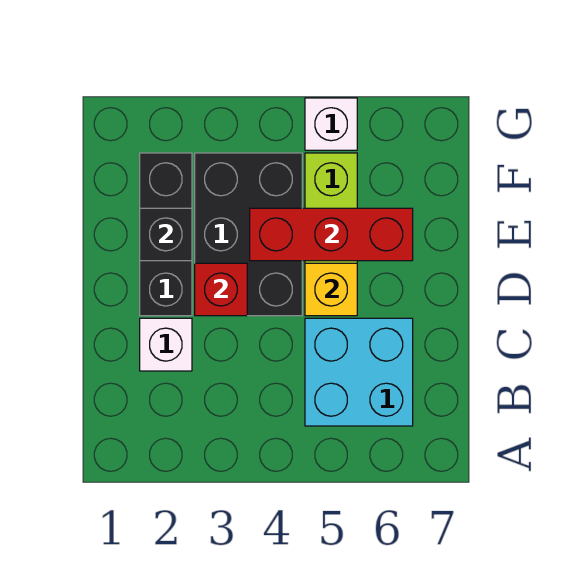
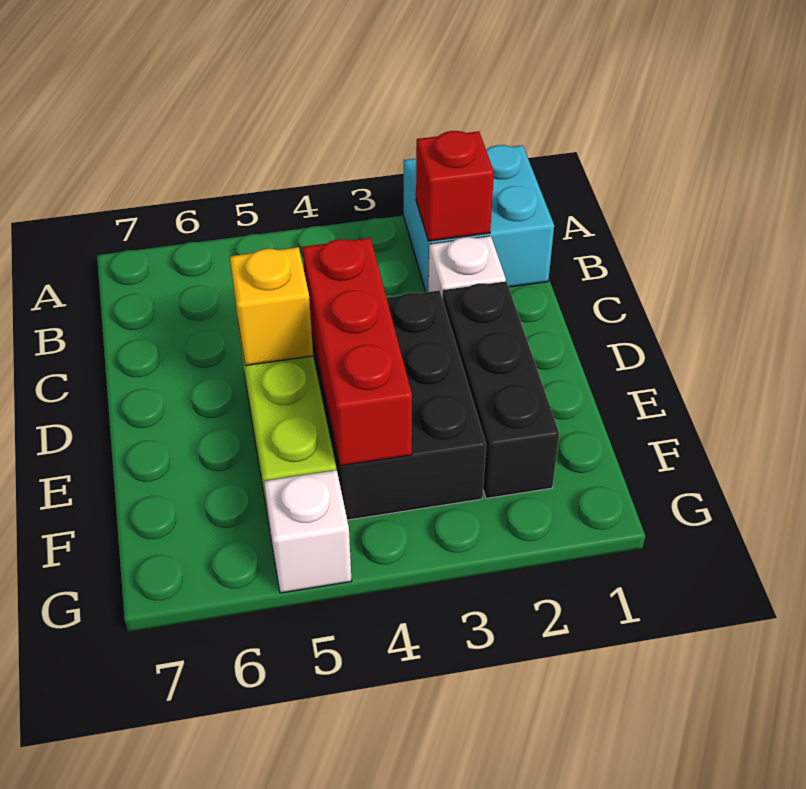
cyan brick B5:C6 level 1 -> cyan brick A1:B2 level 1
red brick D3 level 2 -> red brick B2 level 2
black brick E2 level 2 -> none
red brick E4:E6 level 2 -> red brick D4:F4 level 2

